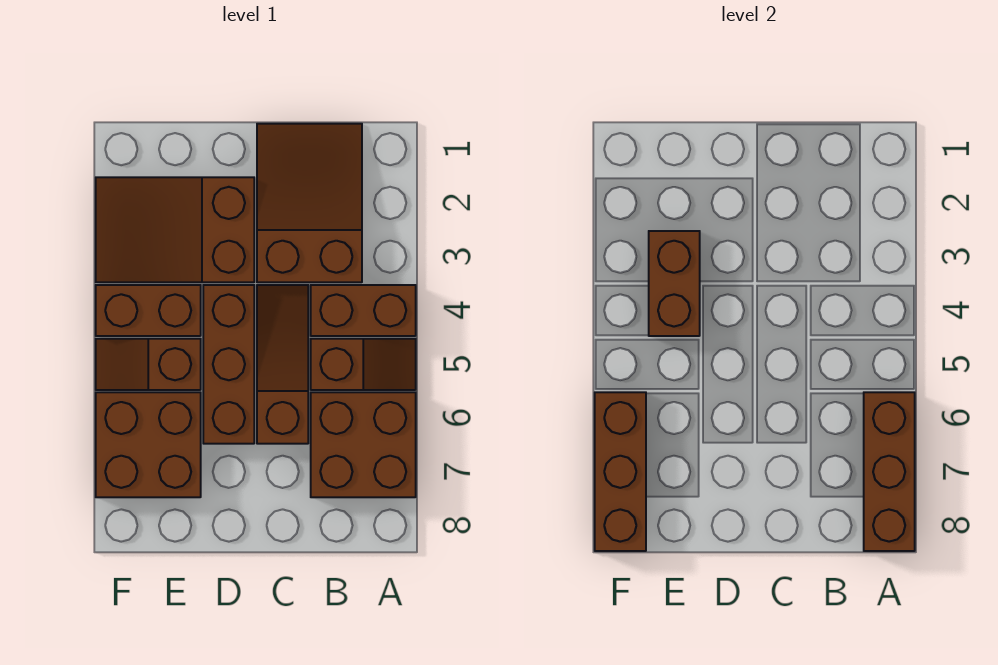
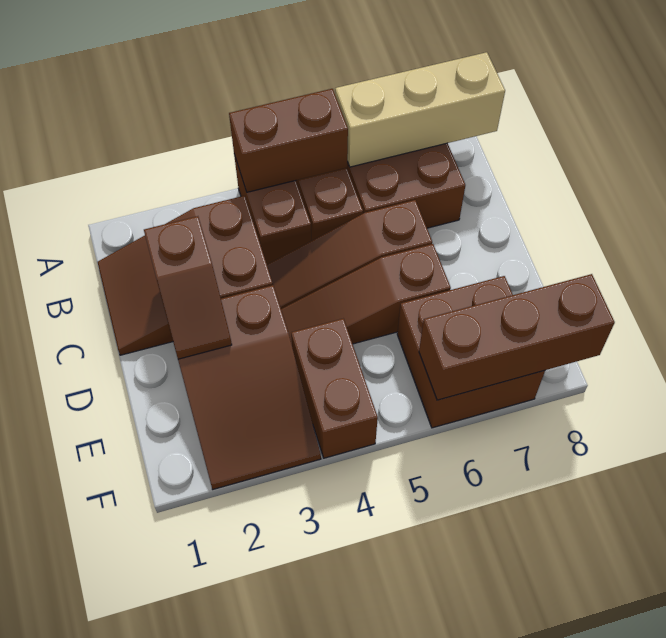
brown brick A6:A8 level 2 -> tan brick A6:A8 level 2
brown brick D4:D6 level 1 -> brown slope D4:D6 level 1 top 6
brown brick E3:E4 level 2 -> brown brick A4:A5 level 2
brown slope E5:F5 level 1 top E -> brown slope C2:D2 level 2 top C

